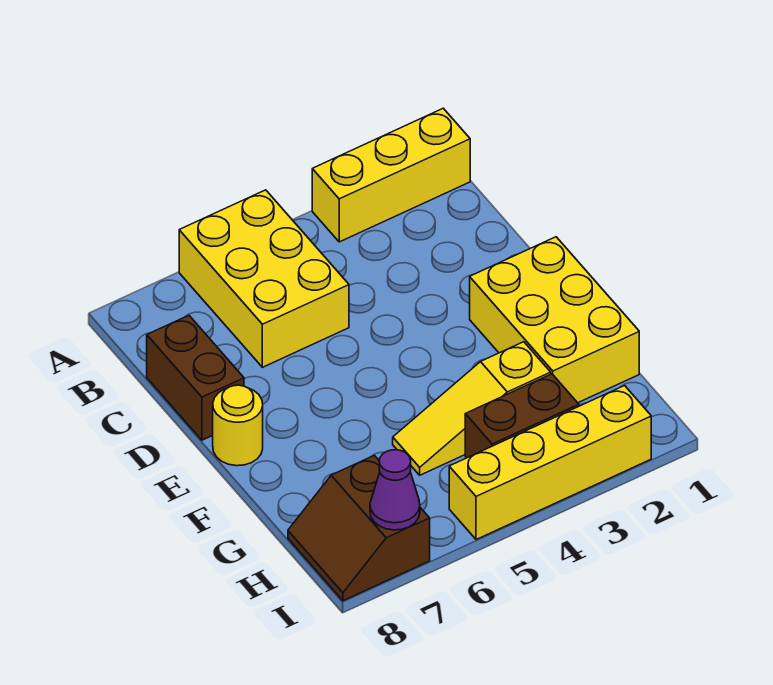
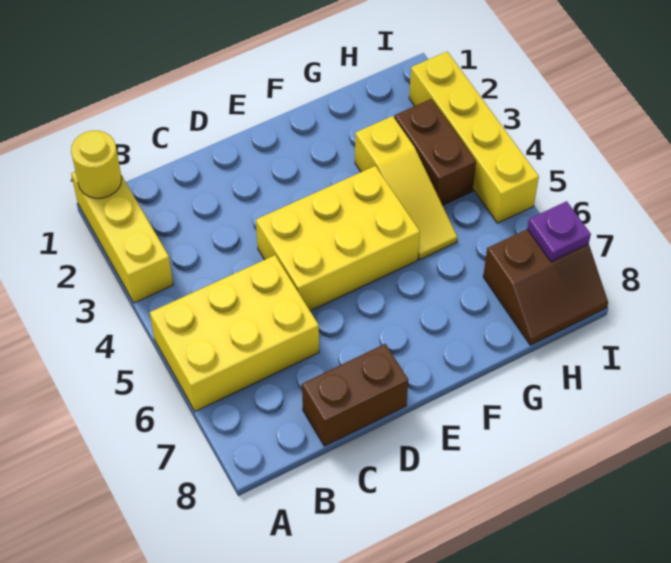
yellow brick E1:G2 level 1 -> yellow brick D4:F5 level 1
yellow round brick E8 level 1 -> yellow round brick A1 level 2
purple cone I7 level 2 -> purple plate I7 level 2

